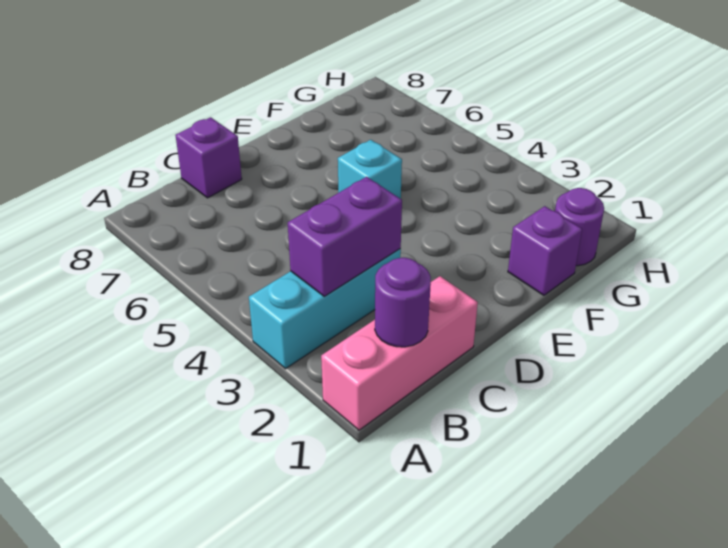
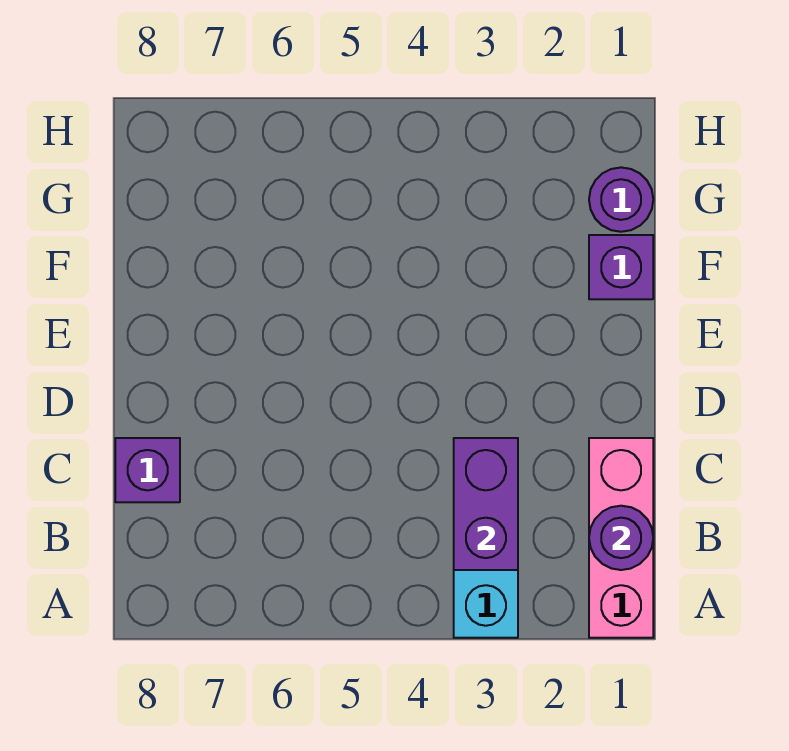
cyan brick E5 level 1 -> none

